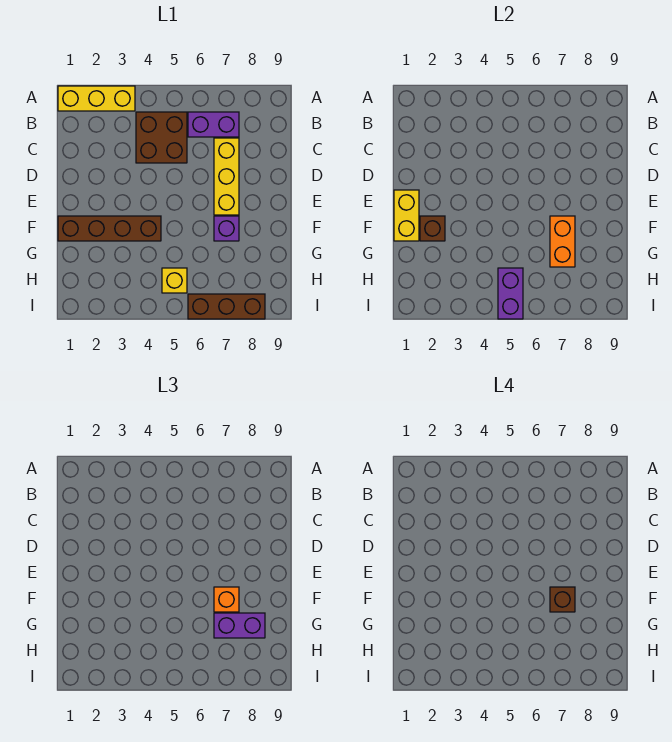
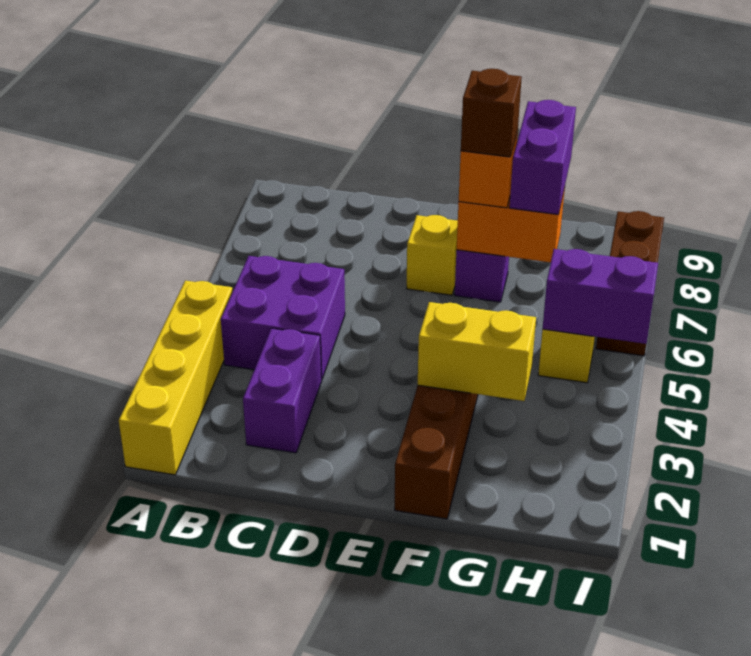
yellow brick A1:A3 level 1 -> yellow brick A1:A4 level 1
brown brick B4:C5 level 1 -> purple brick B4:C5 level 1
purple brick B6:B7 level 1 -> purple brick C2:C3 level 1
yellow brick C7:E7 level 1 -> yellow brick E7 level 1
yellow brick E1:F1 level 2 -> yellow brick F3:G3 level 2
brown brick F2 level 2 -> none

